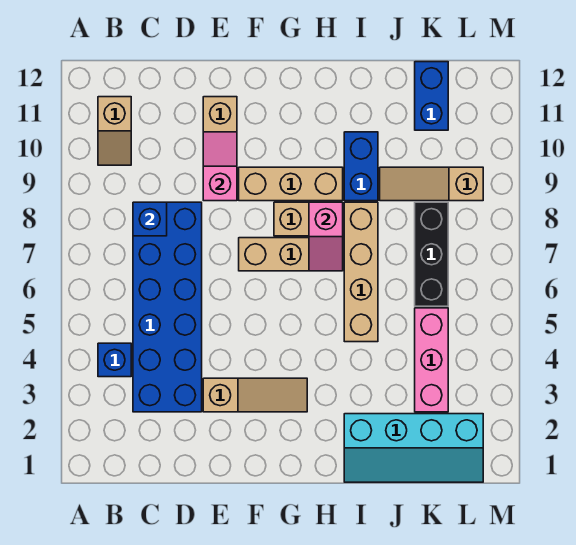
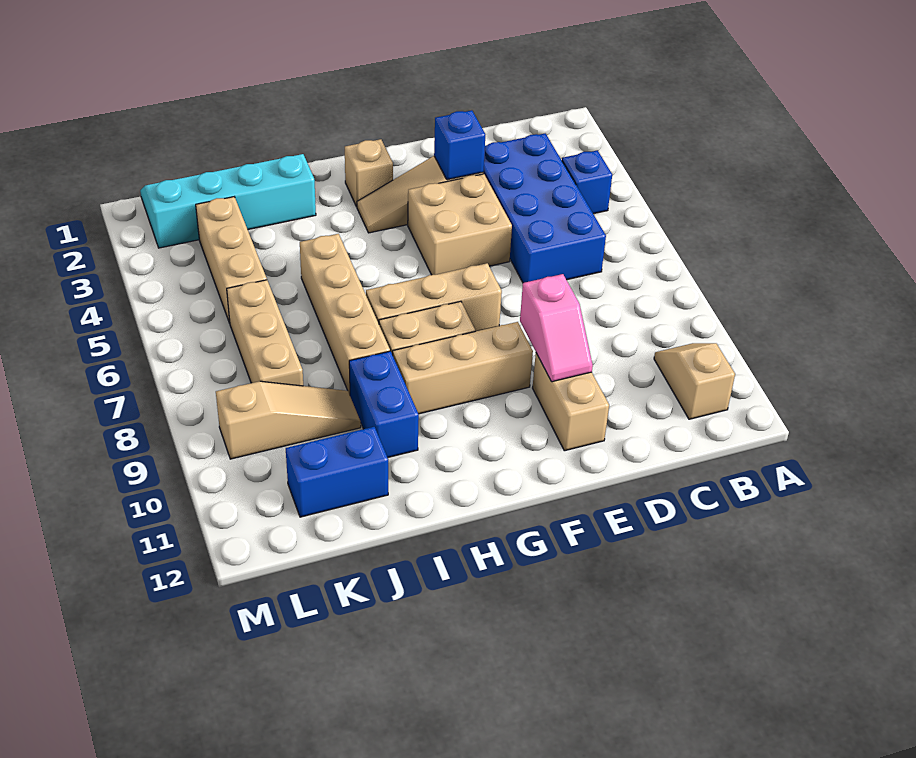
blue brick C3:D8 level 1 -> blue brick C3:D6 level 1
blue brick C8 level 2 -> blue brick E3 level 2
none -> tan brick E4:F5 level 1
none -> tan brick G2 level 1
pink slope H7:H8 level 2 top 8 -> none
pink brick K3:K5 level 1 -> tan brick K3:K5 level 1
black brick K6:K8 level 1 -> tan brick K6:K8 level 1
blue brick K11:K12 level 1 -> blue brick J11:K11 level 1

